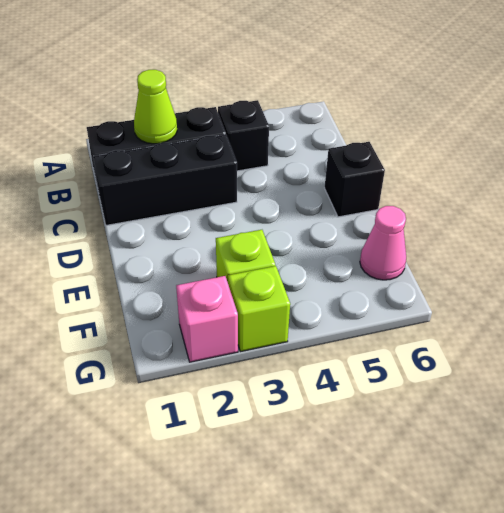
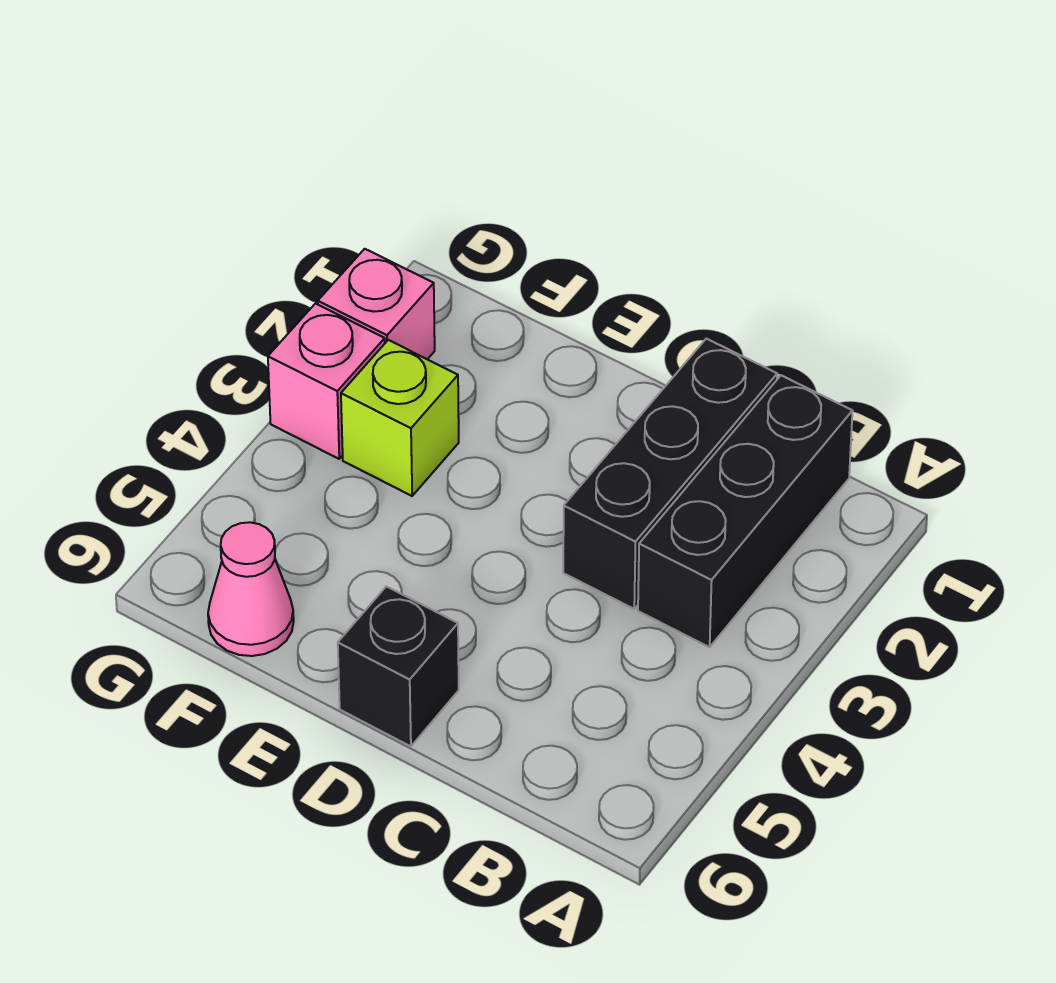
lime cone B2 level 2 -> none
black brick B4 level 1 -> none
lime brick G3 level 1 -> pink brick G3 level 1

